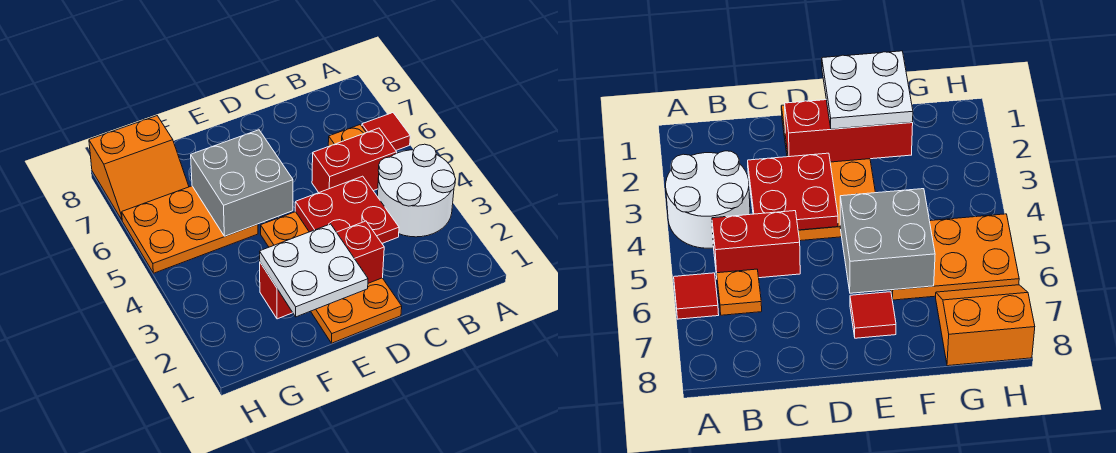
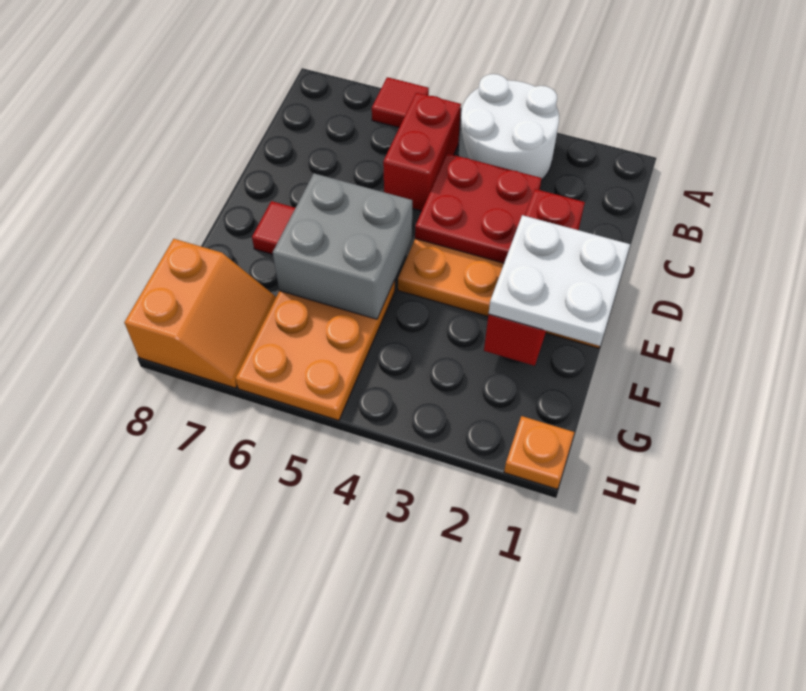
orange plate B6 level 1 -> orange plate H1 level 1

